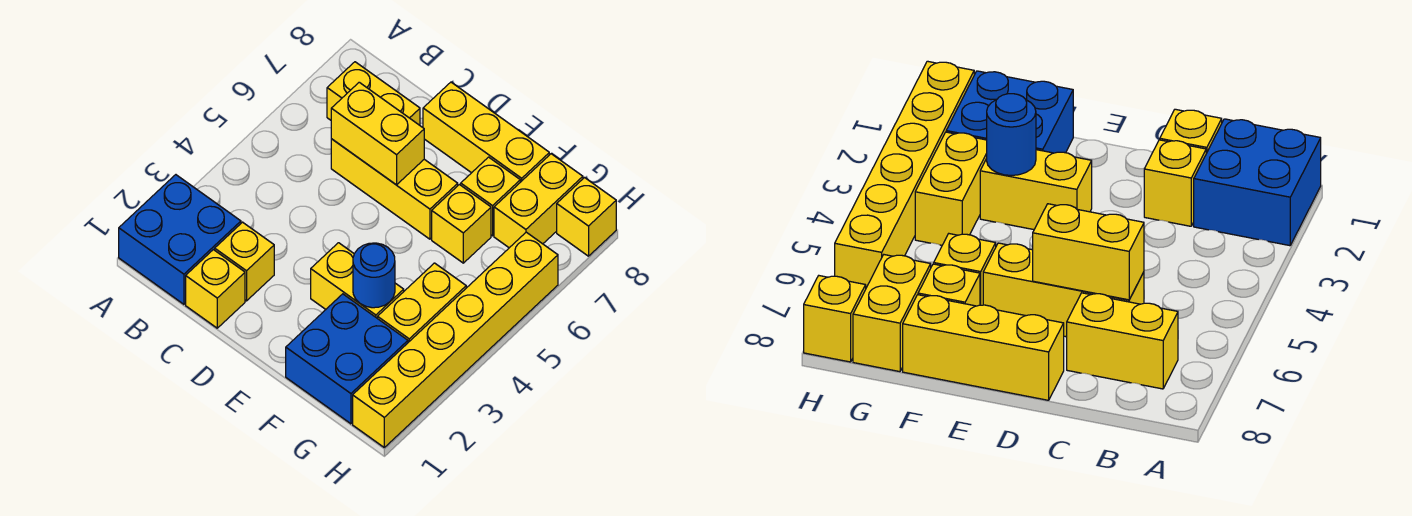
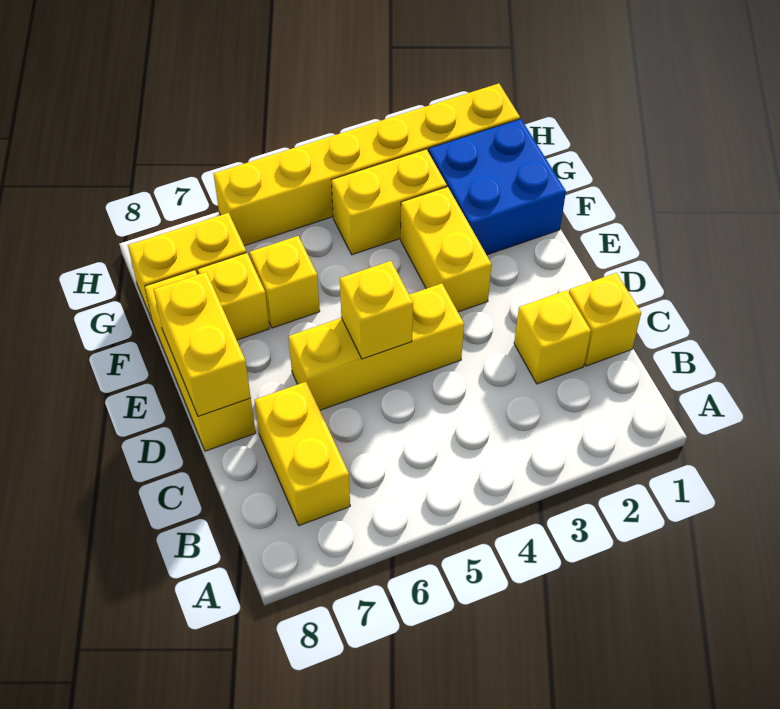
blue brick A1:B2 level 1 -> none
yellow brick C6:E6 level 1 -> yellow brick D4:D6 level 1
yellow brick C6:D6 level 2 -> yellow brick D8:E8 level 2
blue round brick F3 level 2 -> none
yellow brick H8 level 1 -> yellow brick D5 level 2

